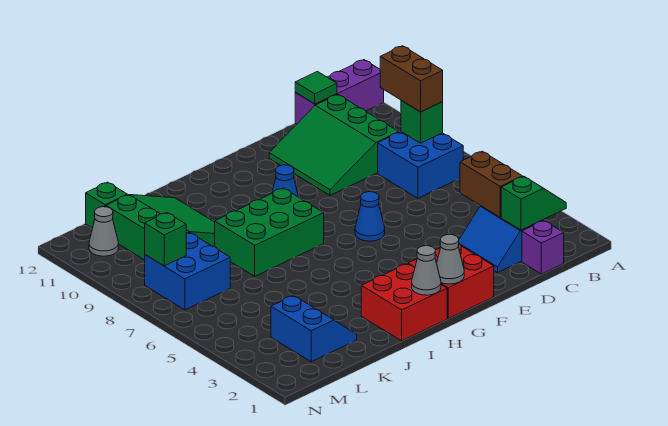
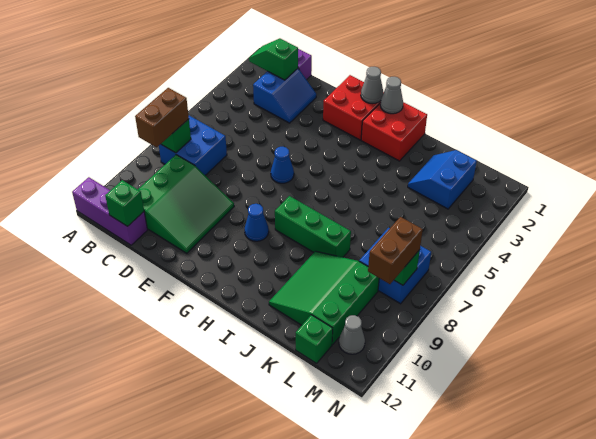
brown brick C3:C4 level 2 -> brown brick M8:M9 level 3
green tile C12 level 2 -> green brick C12 level 2
green brick H7:J8 level 1 -> green brick H8:J8 level 1

